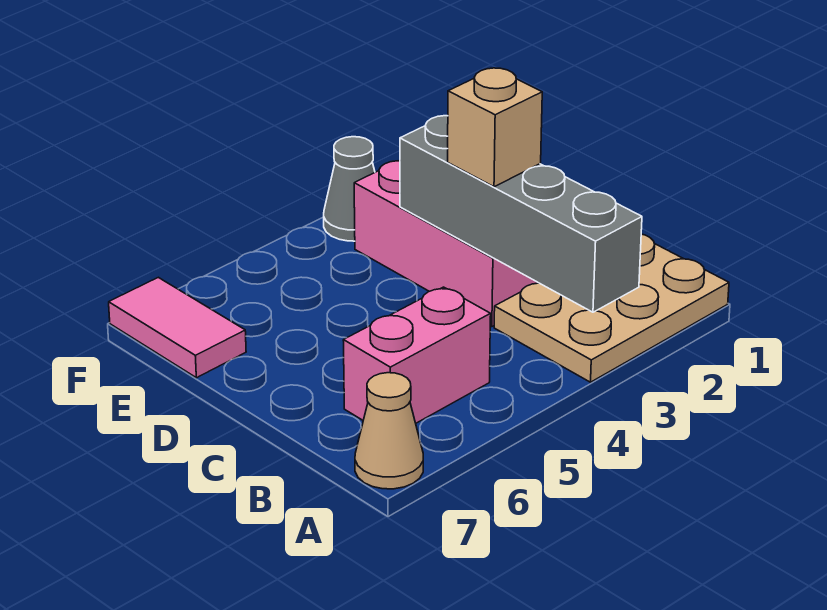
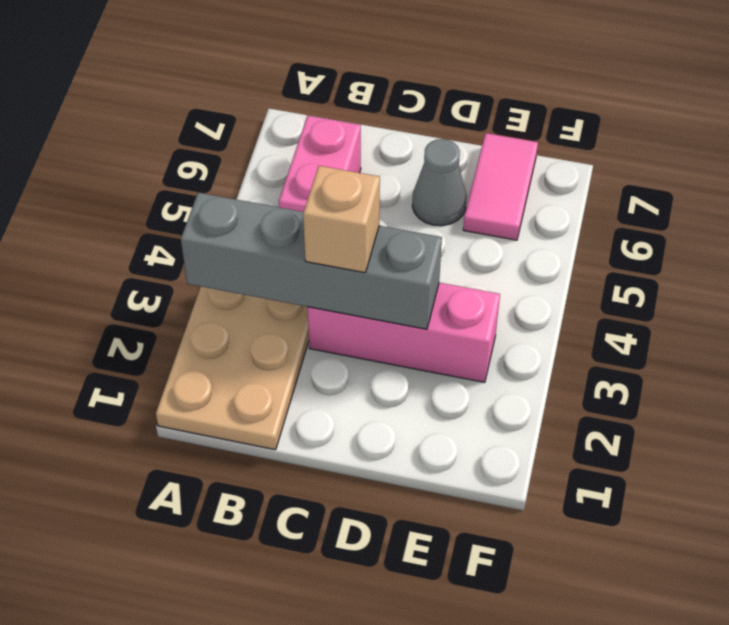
tan cone A7 level 1 -> none
pink tile E7:F7 level 1 -> pink tile E6:E7 level 1
grey cone F3 level 1 -> grey cone D6 level 1

